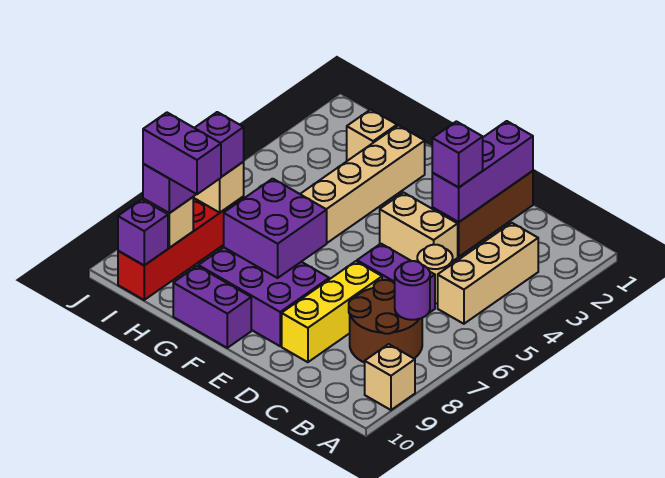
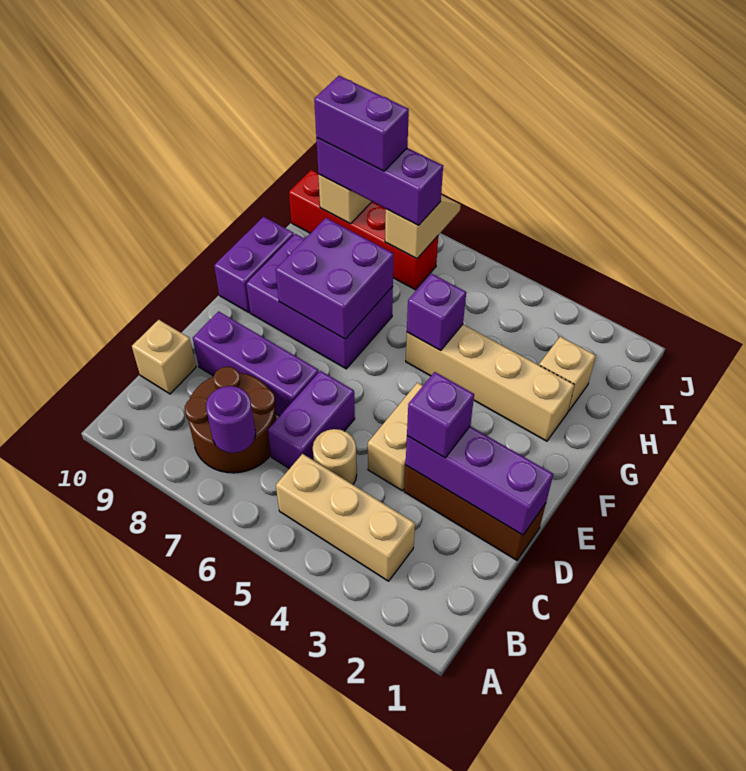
tan brick A9 level 1 -> tan brick C10 level 1
yellow brick D7:D9 level 1 -> purple brick D7:D9 level 1
purple brick E8:G9 level 1 -> purple brick F7:G9 level 1
purple brick H9:I9 level 4 -> purple brick I8:I9 level 4
purple brick I10 level 2 -> purple brick G5 level 2

